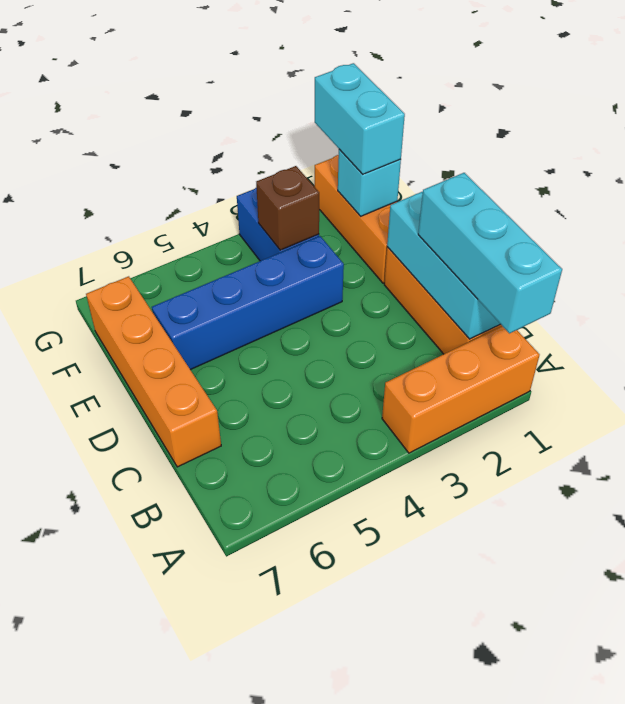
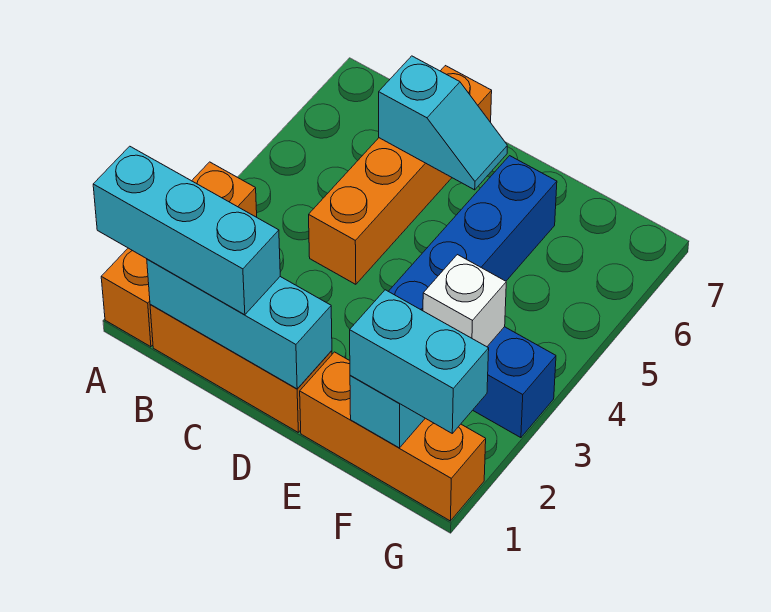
none -> cyan slope C6:D6 level 2 top C
orange brick C7:F7 level 1 -> orange brick C4:C7 level 1
brown brick F3 level 2 -> white brick F3 level 2

